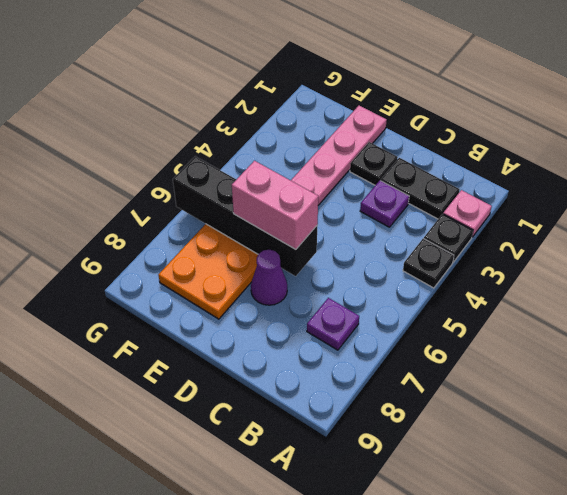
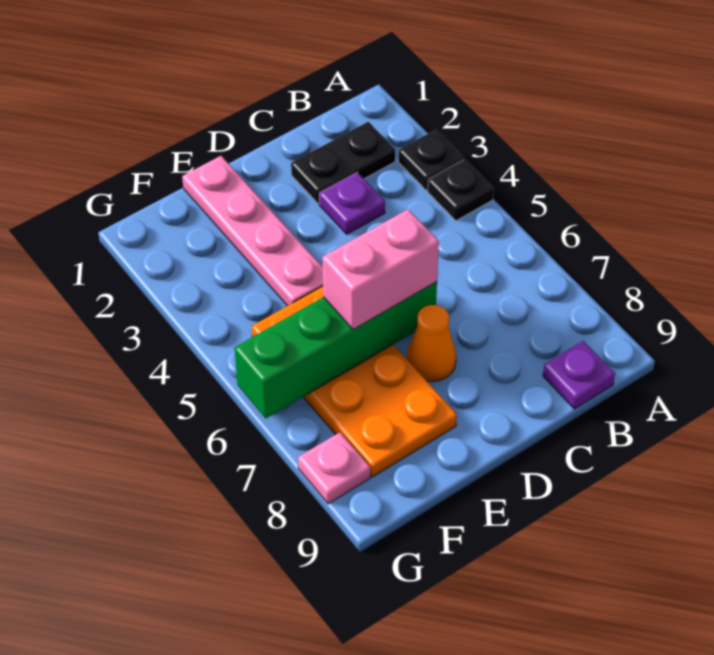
pink plate A2 level 1 -> pink plate G8 level 1
purple plate B7 level 1 -> purple plate B9 level 1
black plate D2 level 1 -> none
black brick D6:G6 level 2 -> green brick D6:G6 level 2
purple cone D7 level 1 -> orange cone D7 level 1

